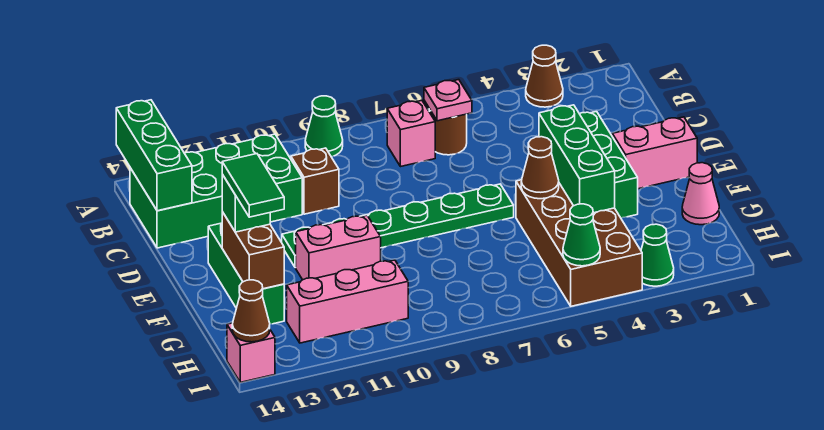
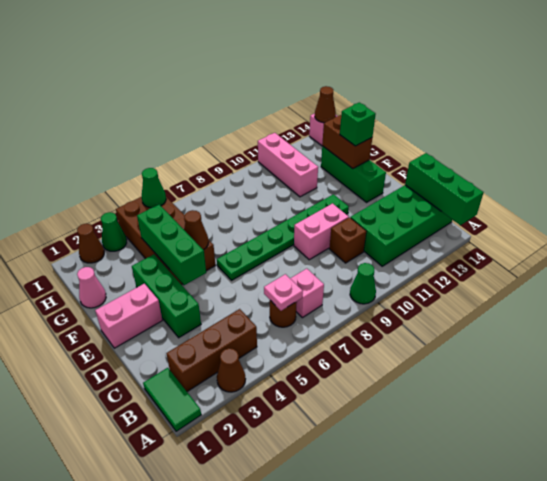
none -> brown brick B2:B4 level 1
pink brick F10:F11 level 1 -> pink brick D9:D10 level 1
green tile F13:G13 level 4 -> green tile A1:B1 level 1
pink brick H10:H12 level 1 -> pink brick G11:I11 level 1
none -> brown cone I2 level 1

